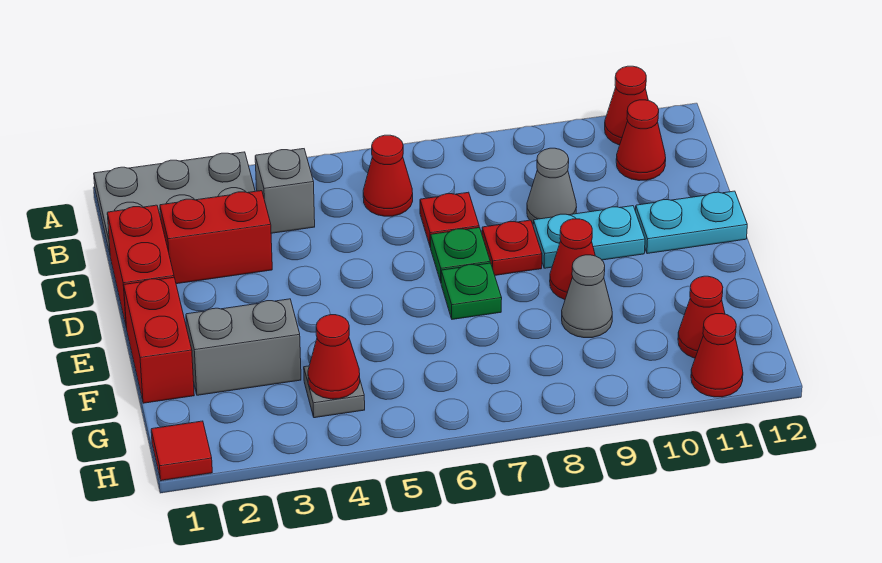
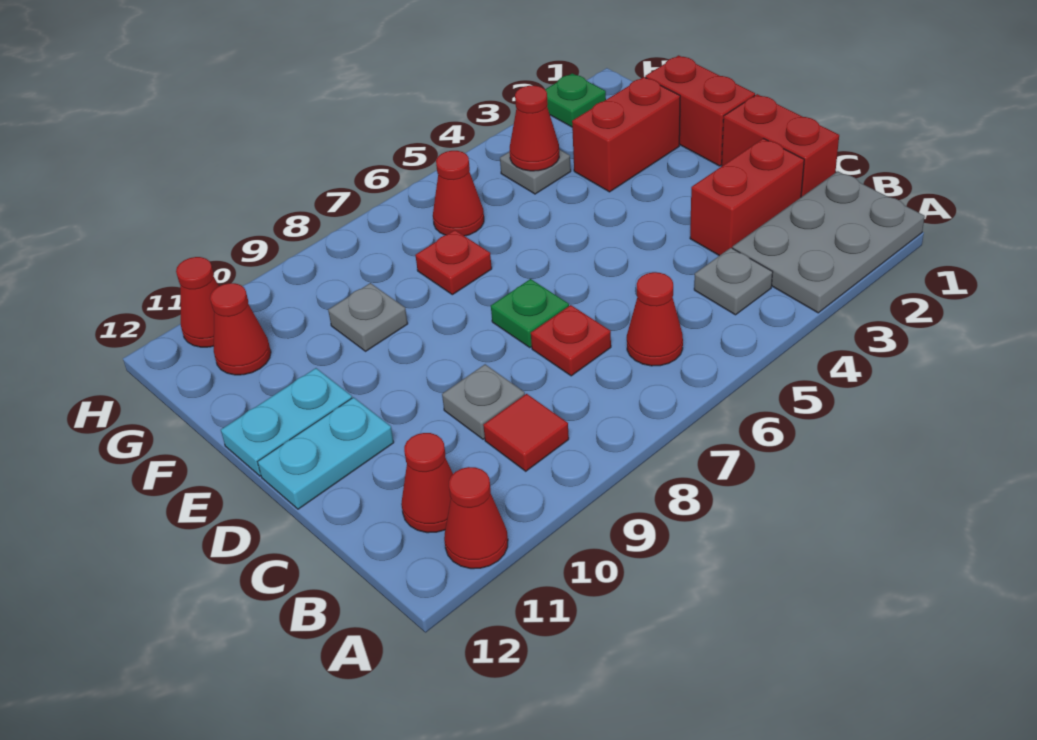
grey brick B4 level 1 -> grey plate B4 level 1
grey cone C9 level 1 -> grey plate C9 level 1
red plate D8 level 1 -> red plate F7 level 1
cyan plate D9:D10 level 1 -> cyan plate E11:E12 level 1
green plate E7 level 1 -> green plate H2 level 1
red cone E9 level 1 -> red cone G6 level 1
grey brick F2:F3 level 1 -> red brick F2:F3 level 1
grey cone F9 level 1 -> grey plate F9 level 1
red tile H1 level 1 -> red tile B9 level 1

